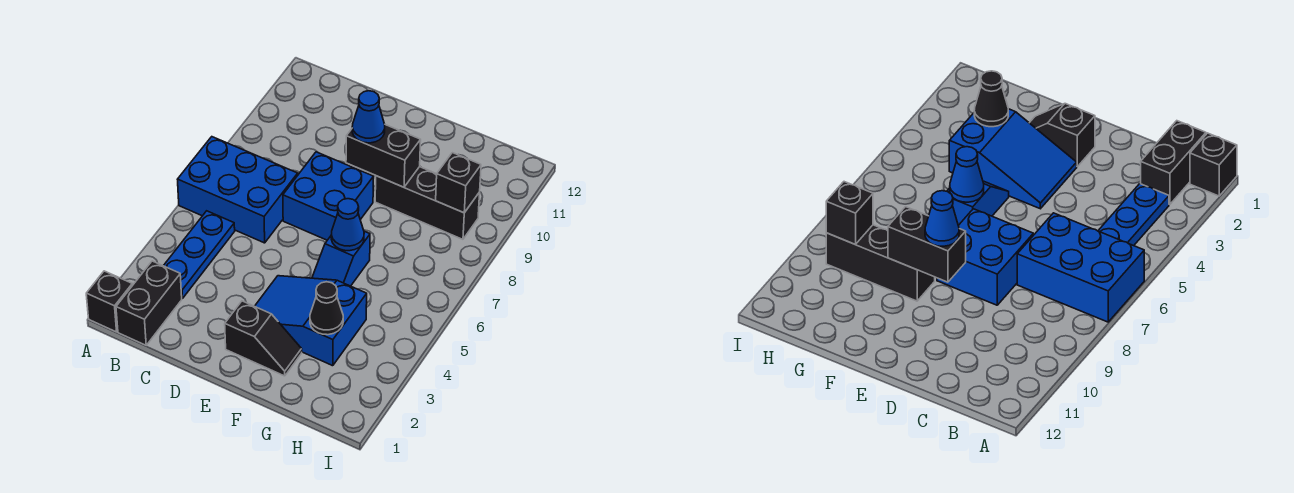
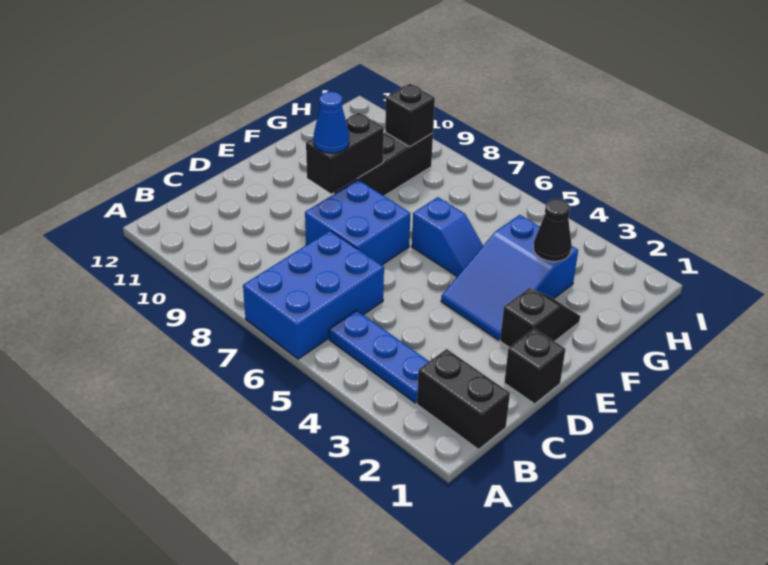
black brick A1 level 1 -> black brick D1 level 1
blue cone F6 level 2 -> none

